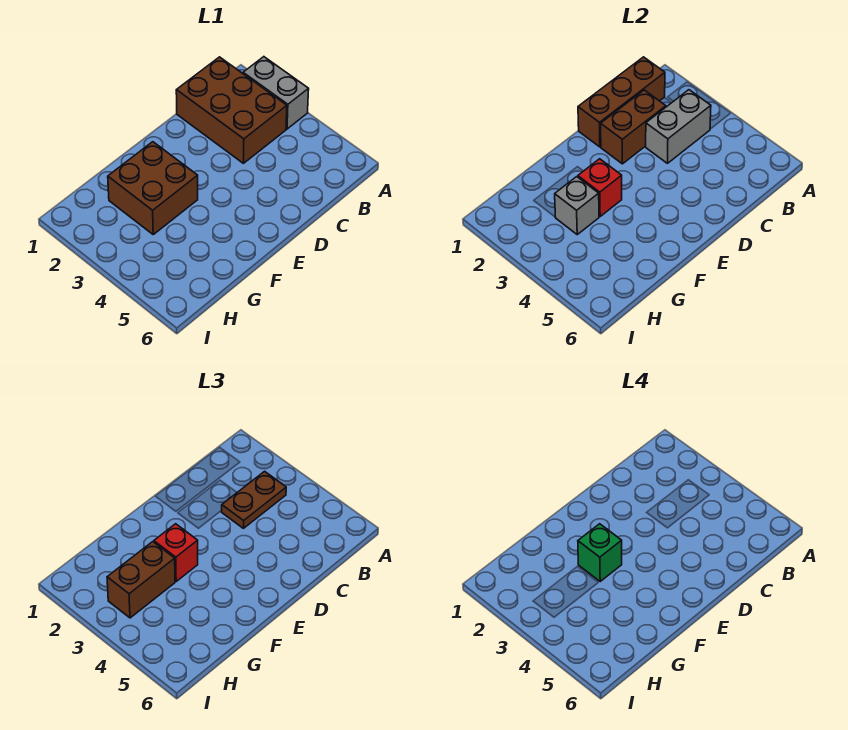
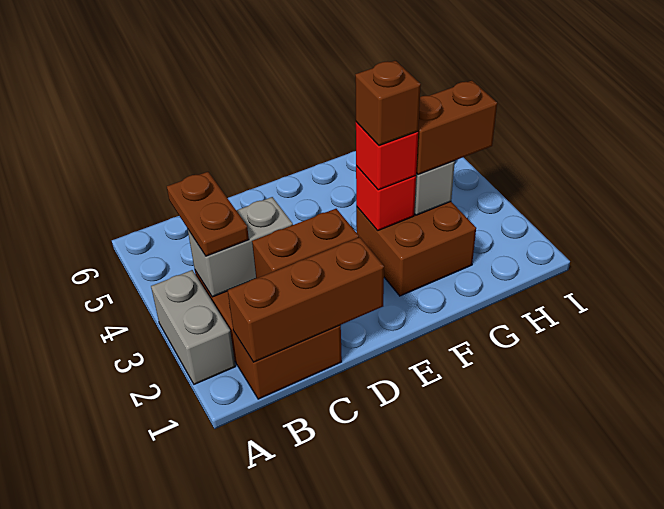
brown plate B3:C3 level 3 -> brown plate B3:B4 level 3
green brick F3 level 4 -> brown brick F3 level 4

